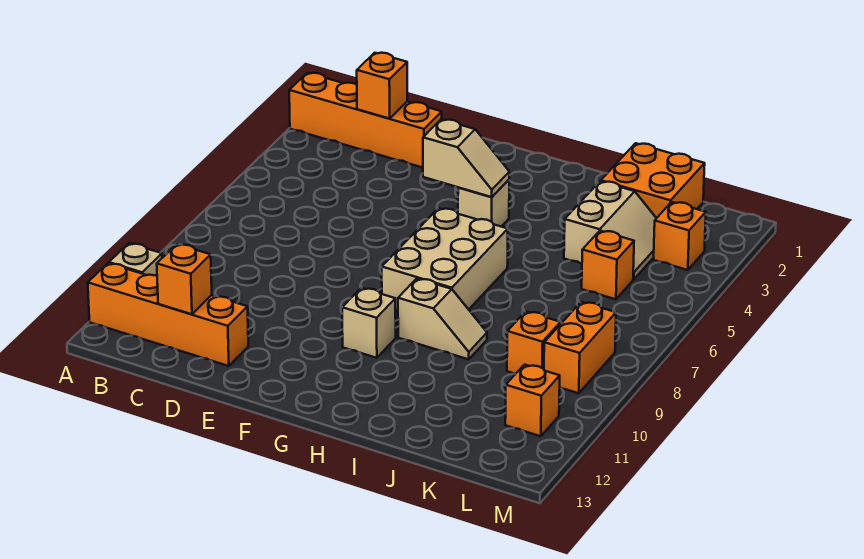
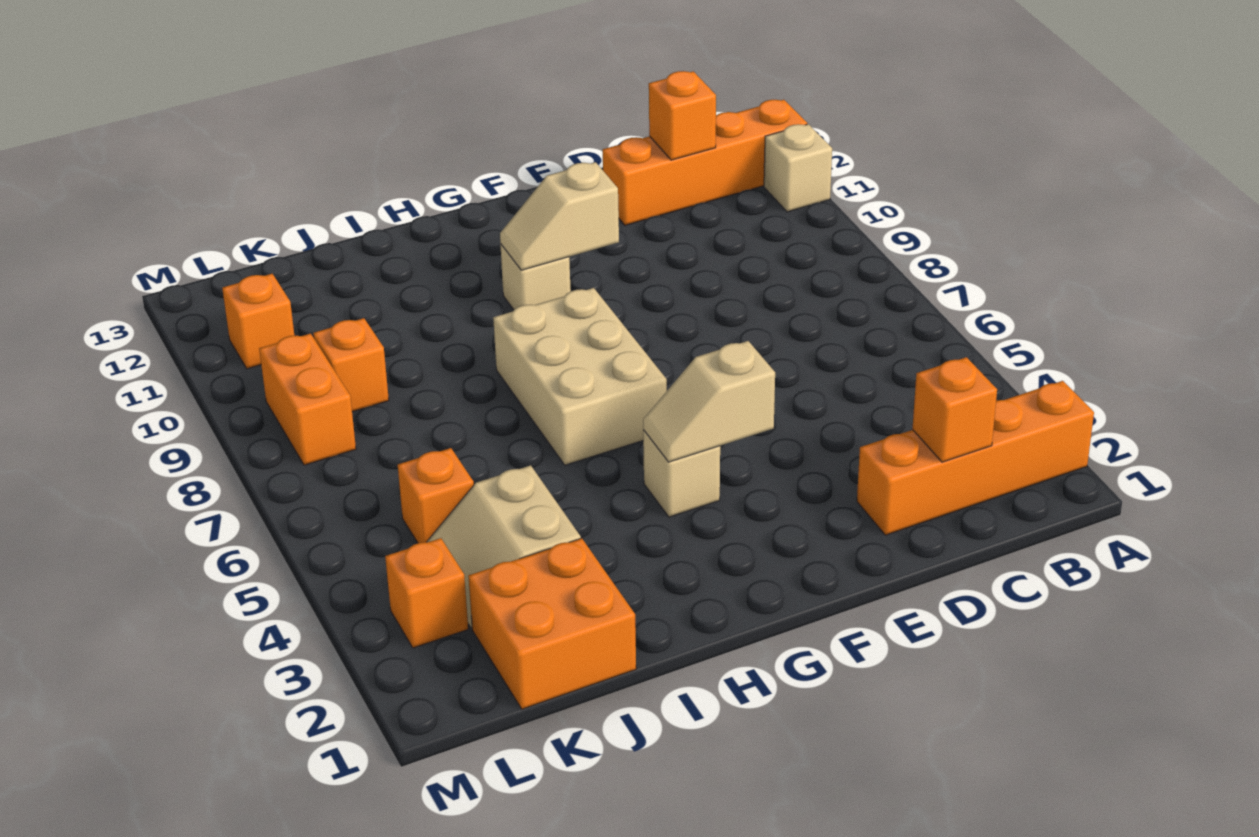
tan slope H9:I9 level 1 top H -> tan slope F10:G10 level 2 top F

